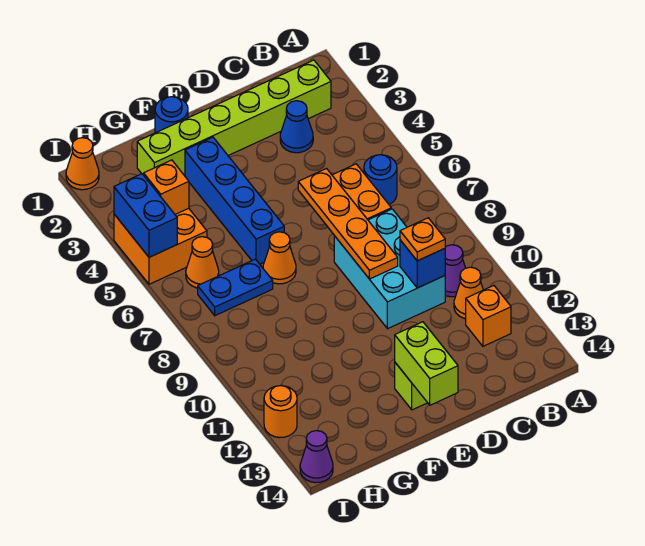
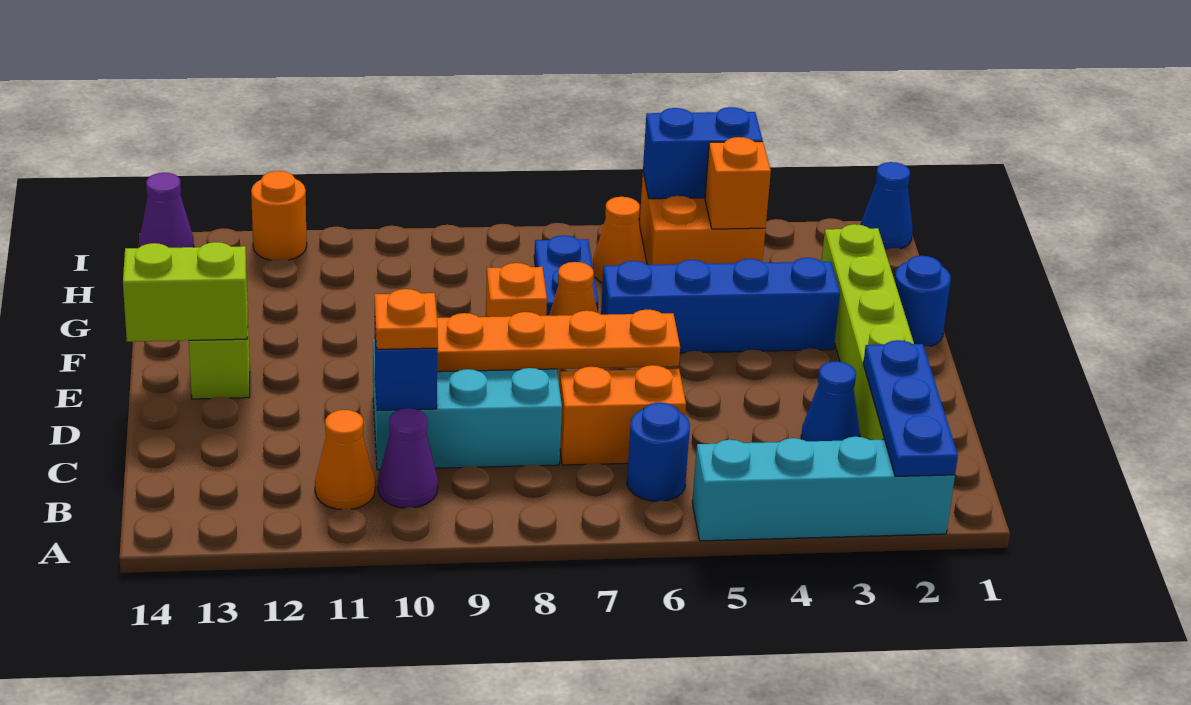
none -> cyan brick A2:A5 level 1
none -> blue plate A2:C2 level 2
orange brick B12 level 1 -> orange brick F8 level 1
orange cone I1 level 1 -> blue cone I1 level 1

